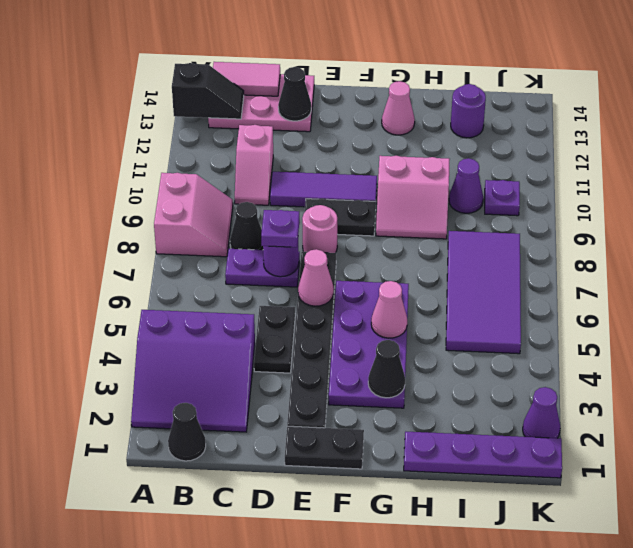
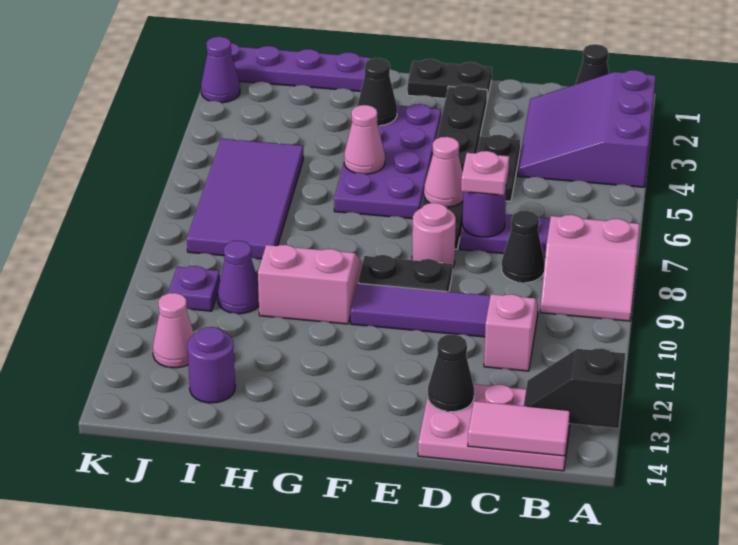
purple slope A2:C4 level 1 top 4 -> purple slope A2:C4 level 1 top A
pink slope A8:B9 level 1 top A -> pink slope A8:B9 level 1 top 8
purple plate D7 level 3 -> pink plate D7 level 3
pink cone G13 level 1 -> pink cone J12 level 1

